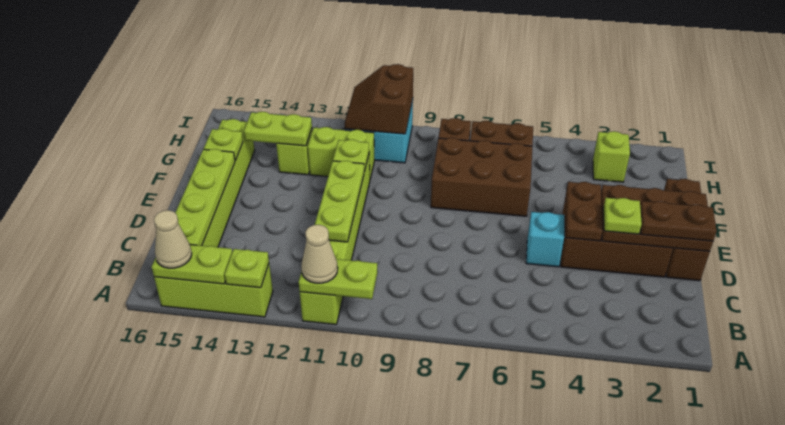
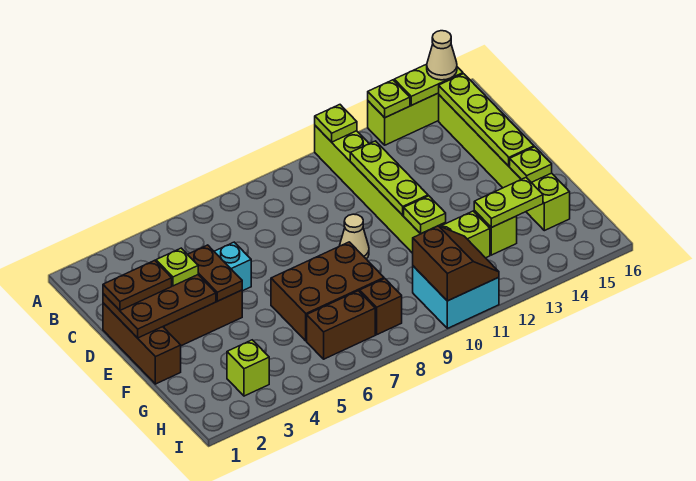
lime plate A10:A11 level 2 -> lime plate A11 level 2
tan cone A11 level 3 -> tan cone E9 level 1

